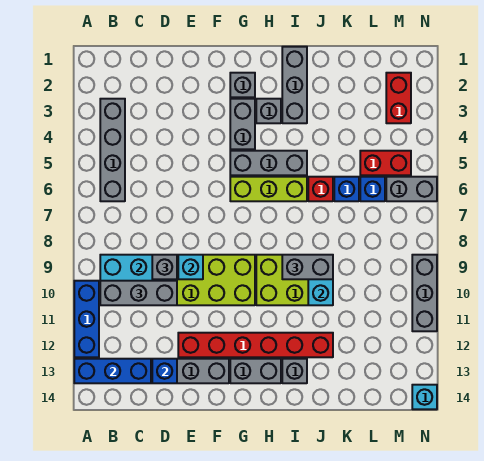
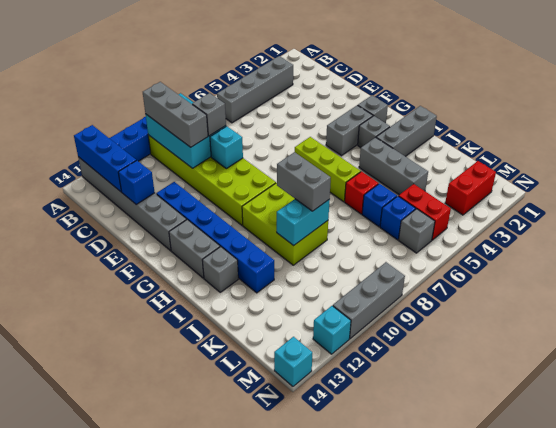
red brick E12:J12 level 1 -> blue brick E12:J12 level 1
grey brick G5:I5 level 1 -> grey brick I4:K4 level 1
grey brick M6:N6 level 1 -> grey brick M6 level 1
none -> cyan brick N12 level 1

